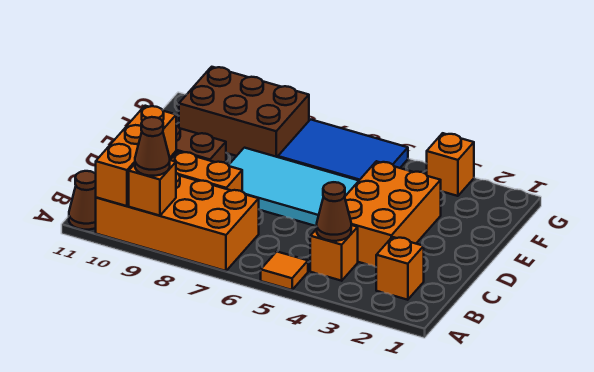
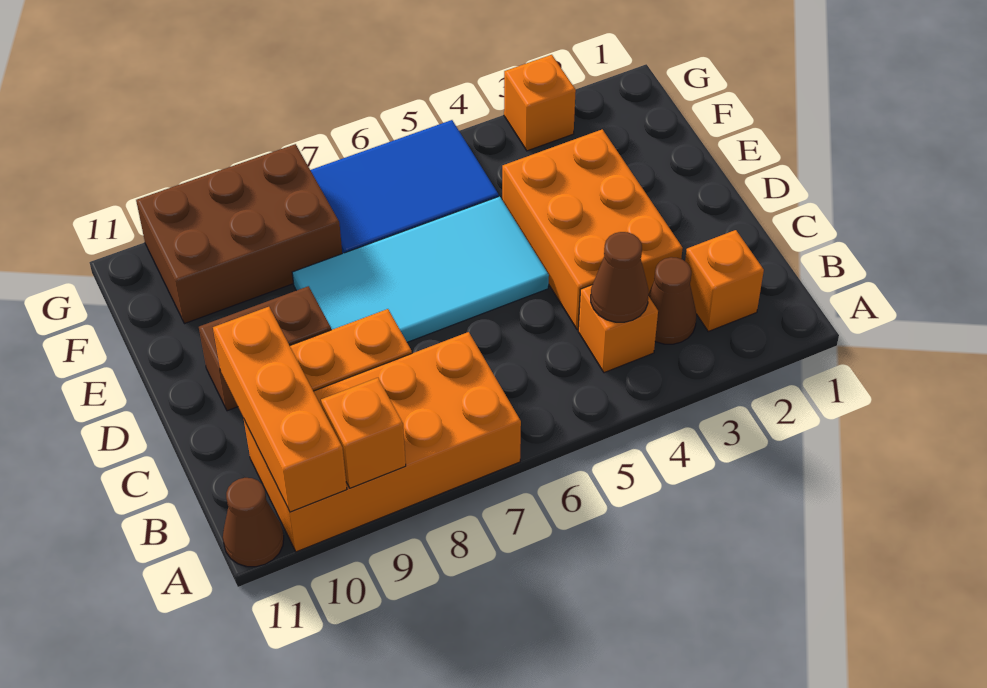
orange tile A5 level 1 -> none
brown cone A9 level 3 -> brown cone B3 level 1

